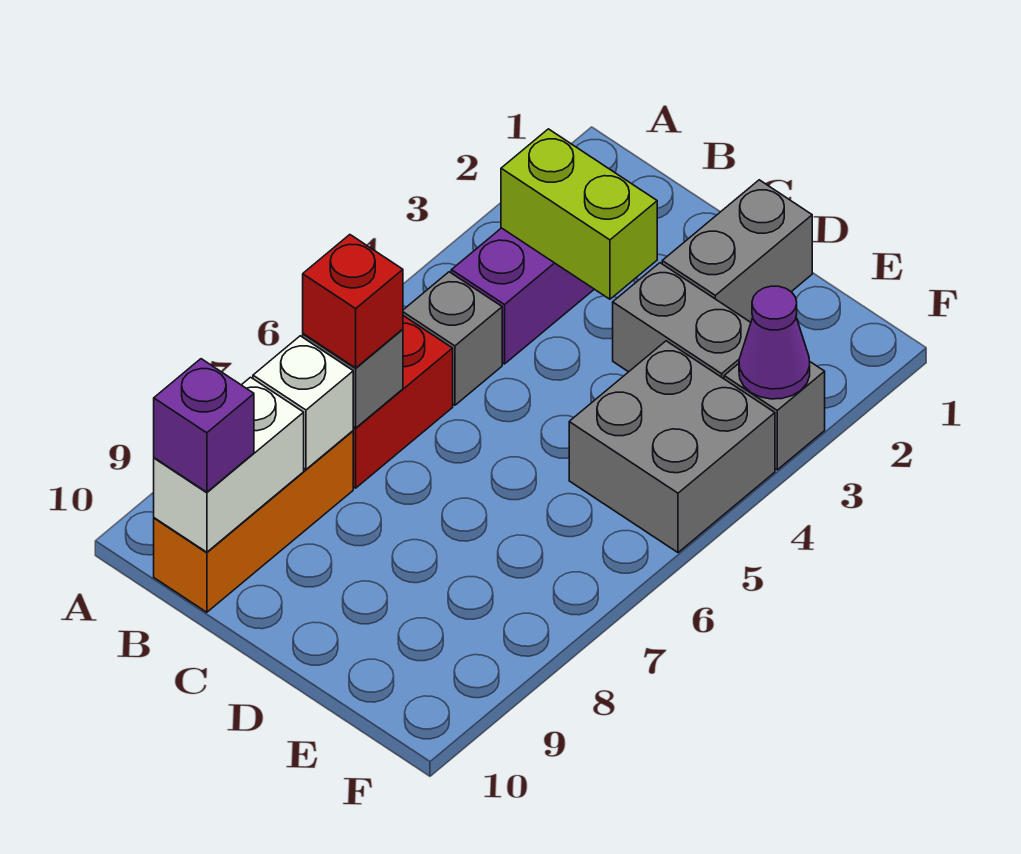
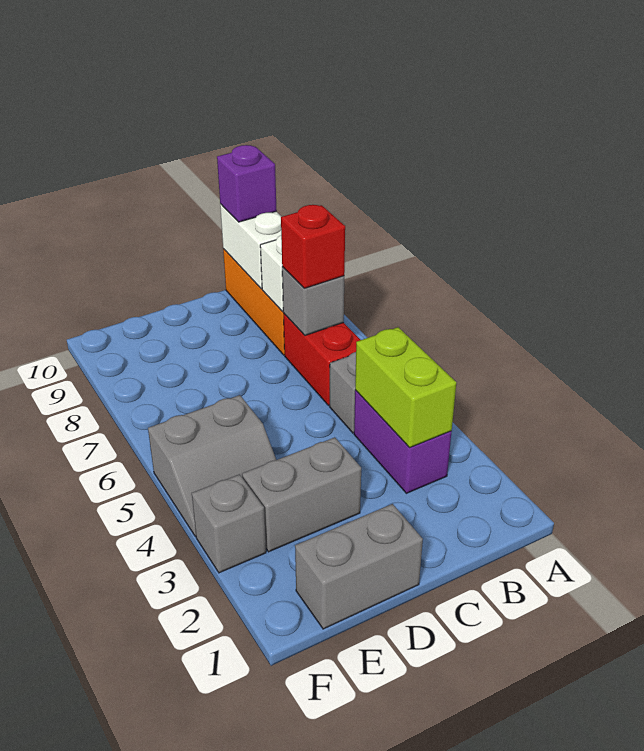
lime brick B3:C3 level 2 -> lime brick B3:B4 level 2
grey brick D1:D2 level 1 -> grey brick D1:E1 level 1
grey brick E4:F5 level 1 -> grey slope E4:F5 level 1 top 5
purple cone F3 level 2 -> none

